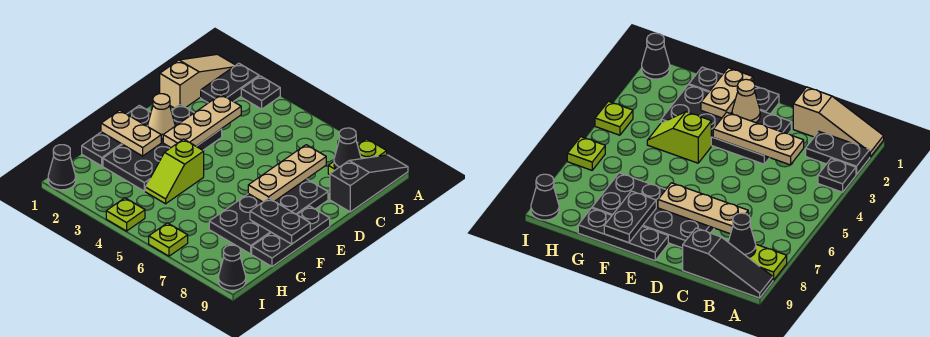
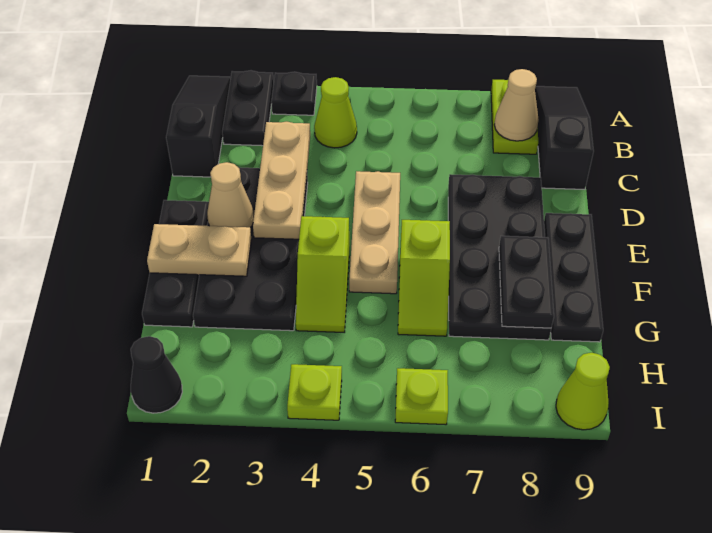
tan slope A1:C1 level 1 top C -> black slope A1:C1 level 1 top C
none -> lime cone B4 level 1
black cone B8 level 2 -> tan cone B8 level 2
tan plate C7:E7 level 2 -> tan plate D5:F5 level 1
none -> lime slope F6:G6 level 1 top F
black plate F8:F9 level 2 -> black plate F8:G8 level 2
black cone I9 level 1 -> lime cone I9 level 1

